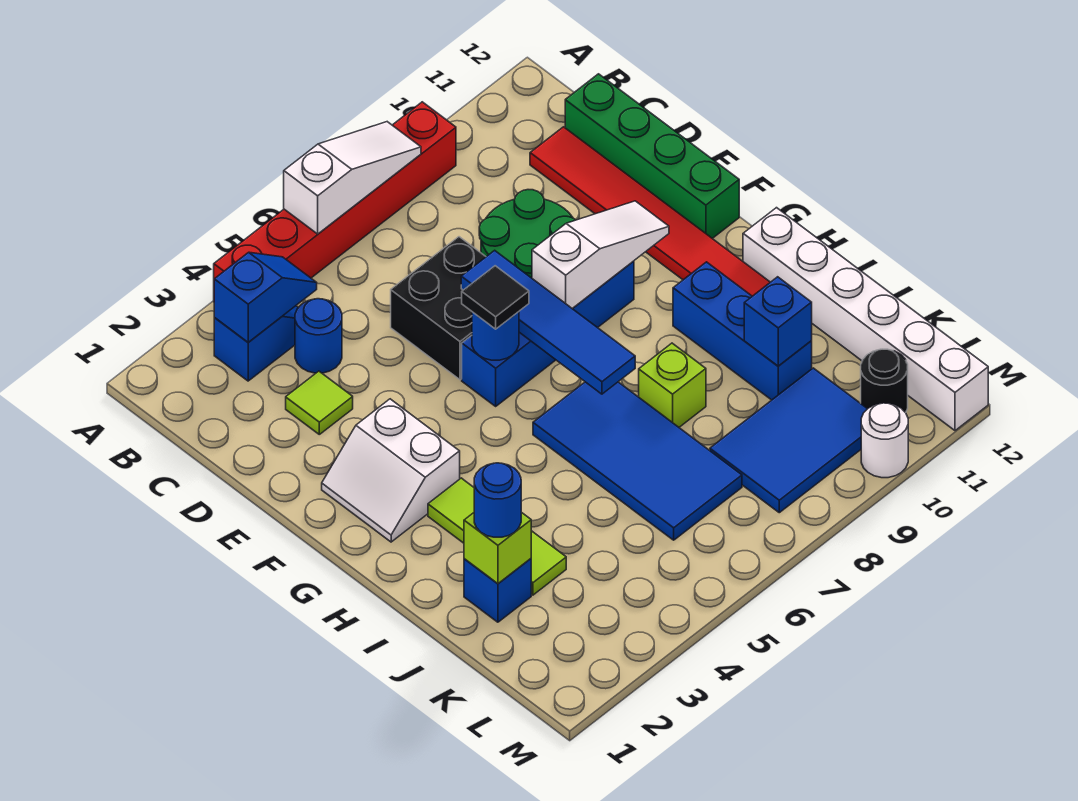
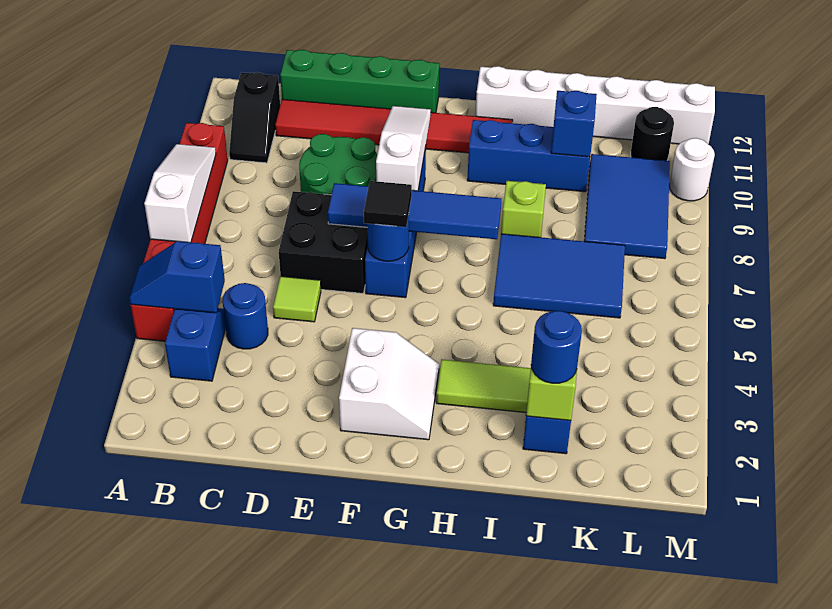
blue slope B3:B4 level 2 top 3 -> blue slope A4:B4 level 2 top B
none -> black slope B10:B11 level 1 top 11
lime tile D3 level 1 -> lime tile D5 level 1
white slope F2:G3 level 1 top 3 -> white slope F2:G3 level 1 top F
blue tile H6:K7 level 1 -> blue tile I6:K7 level 1

